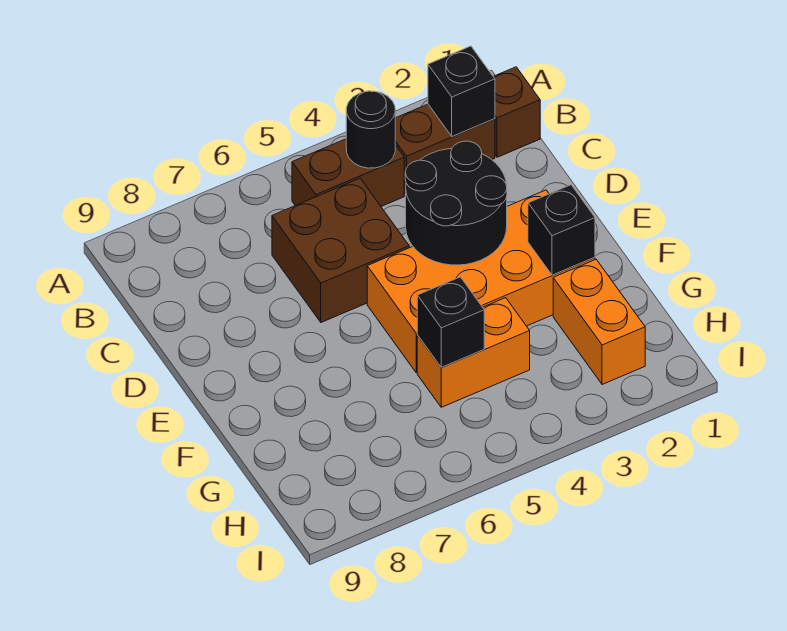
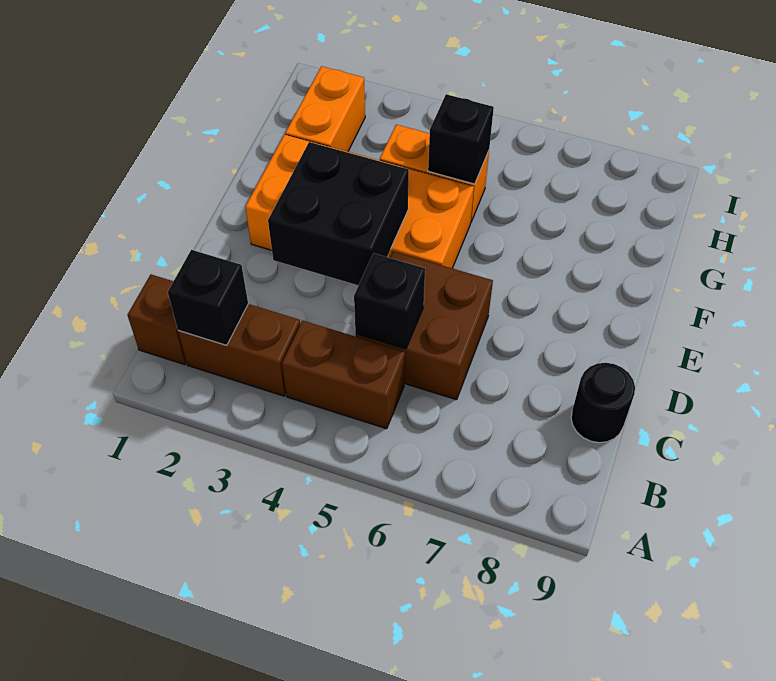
black round brick B4 level 2 -> black round brick C9 level 1
black round brick D3:E4 level 2 -> black brick D3:E4 level 2
black brick F2 level 2 -> black brick C5 level 2

